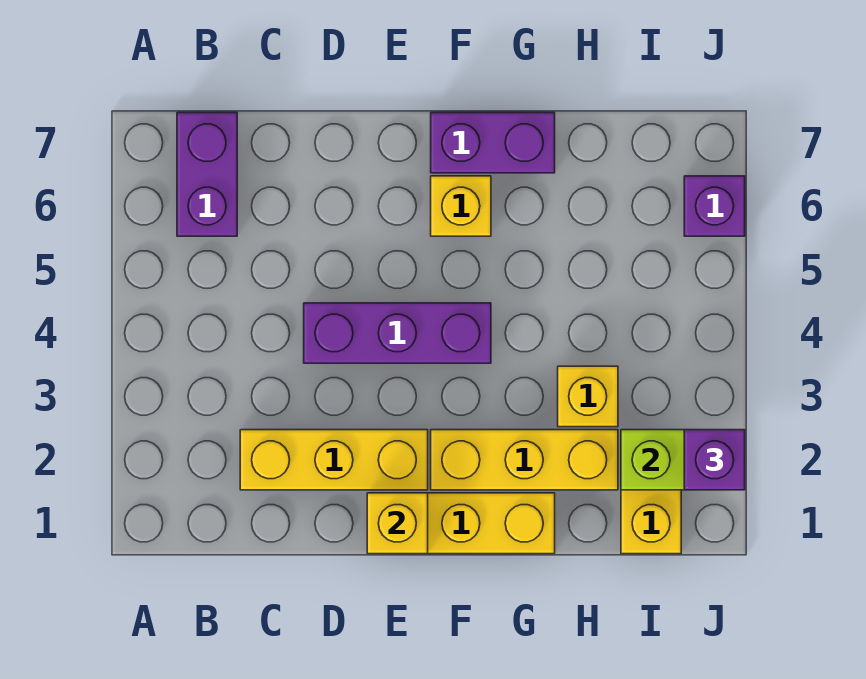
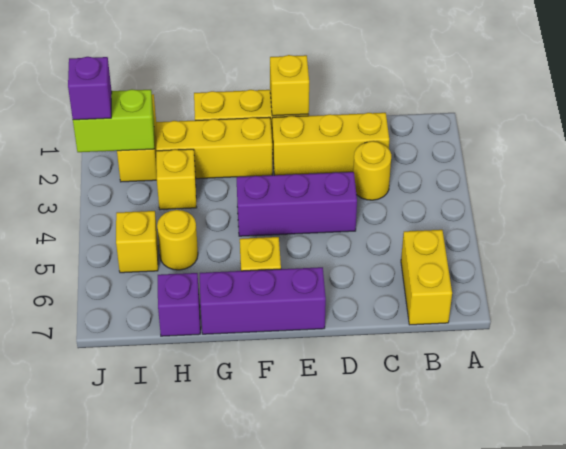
purple brick B6:B7 level 1 -> yellow brick B6:B7 level 1
none -> yellow round brick C3 level 1
purple brick F7:G7 level 1 -> purple brick E7:G7 level 1
none -> yellow round brick H5 level 1
none -> yellow brick I5 level 1
purple brick J6 level 1 -> purple brick H7 level 1

